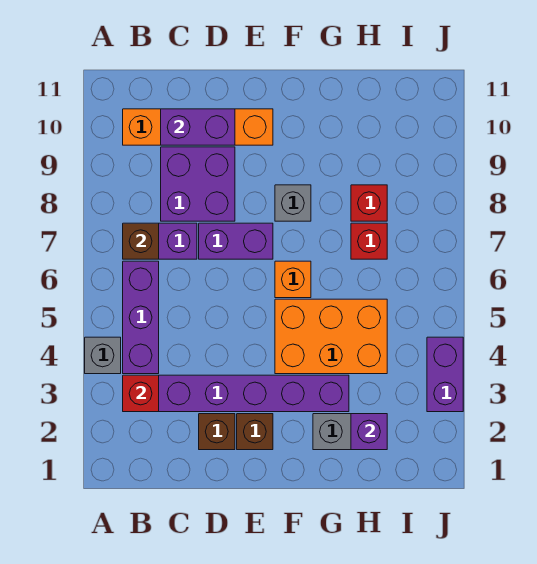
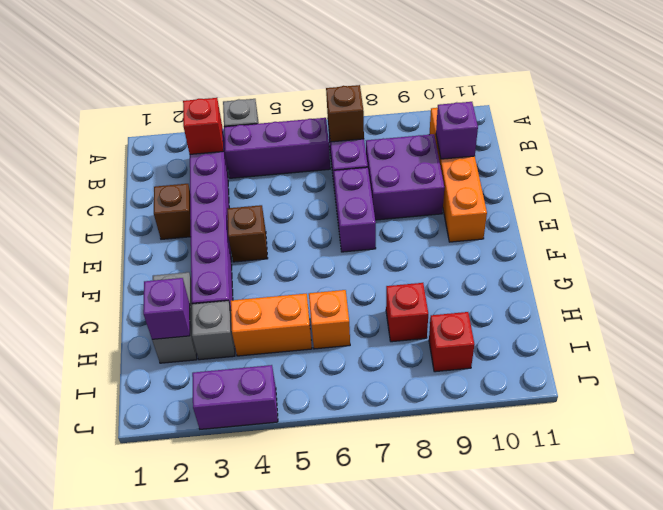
purple brick C10:D10 level 2 -> purple brick C10 level 2
brown brick E2 level 1 -> brown brick E4 level 1
orange brick F4:H5 level 1 -> orange brick H4:H5 level 1
orange brick F6 level 1 -> orange brick H6 level 1
grey brick F8 level 1 -> grey brick H3 level 1
red brick H7 level 1 -> red brick I9 level 1

